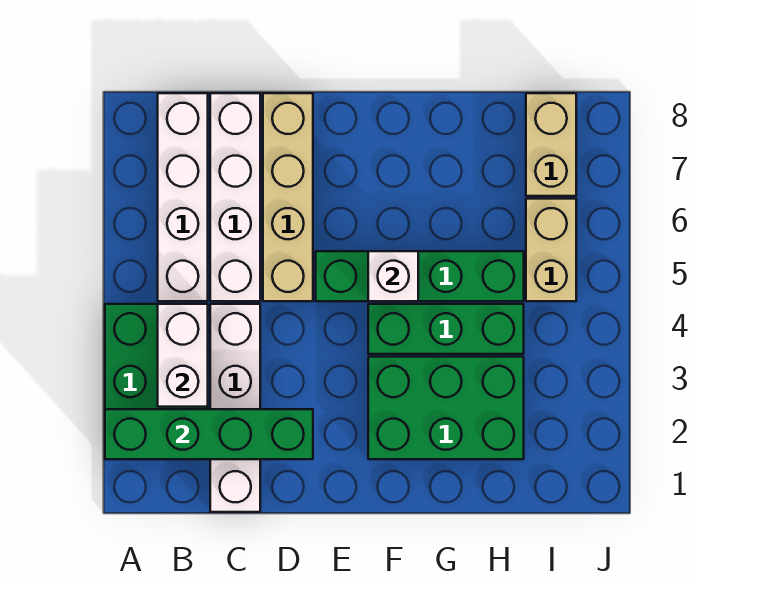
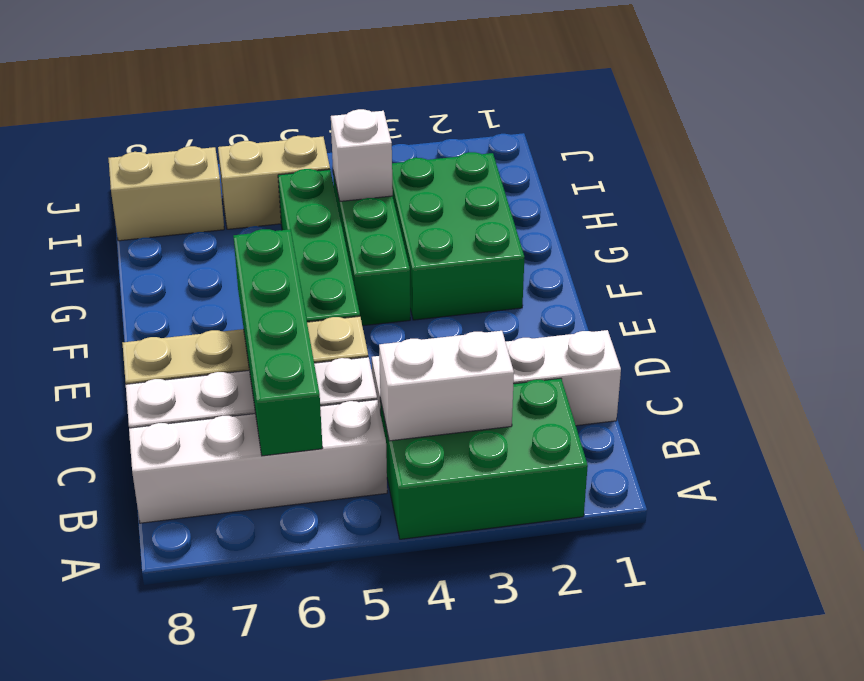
green brick A2:D2 level 2 -> green brick B6:E6 level 2
white brick F5 level 2 -> white brick H4 level 2

